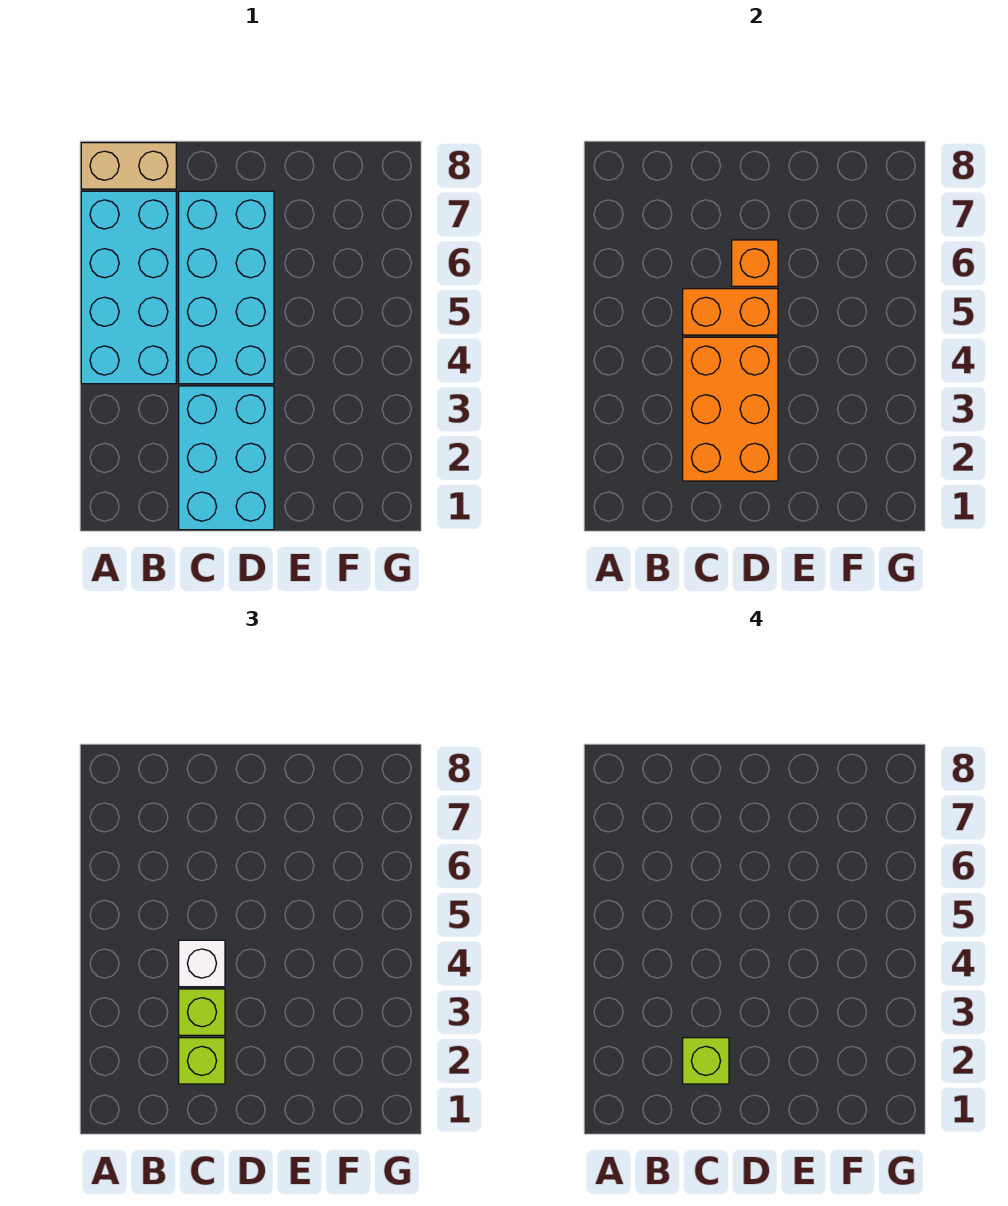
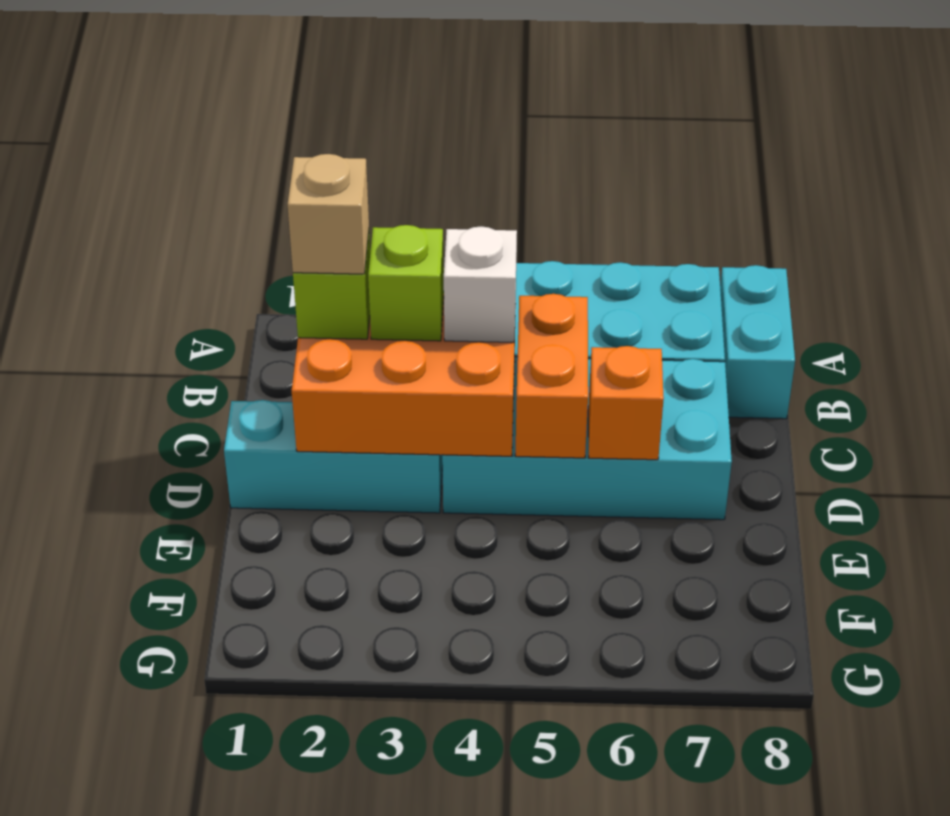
tan brick A8:B8 level 1 -> cyan brick A8:B8 level 1
cyan brick C1:D3 level 1 -> cyan brick D1:D3 level 1
lime brick C2 level 4 -> tan brick C2 level 4

